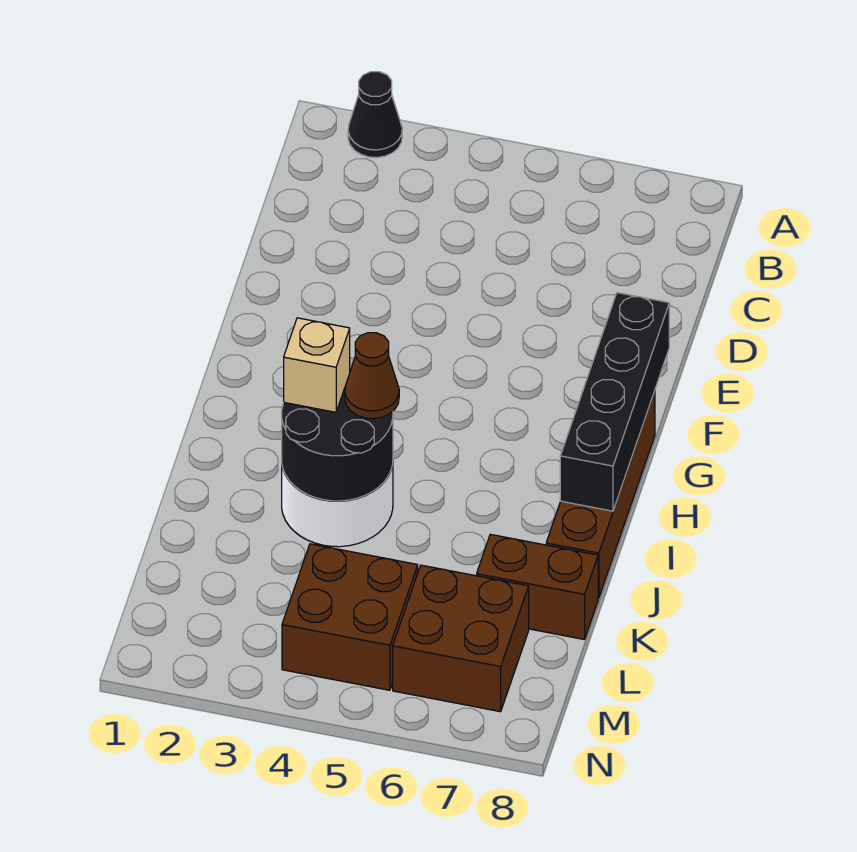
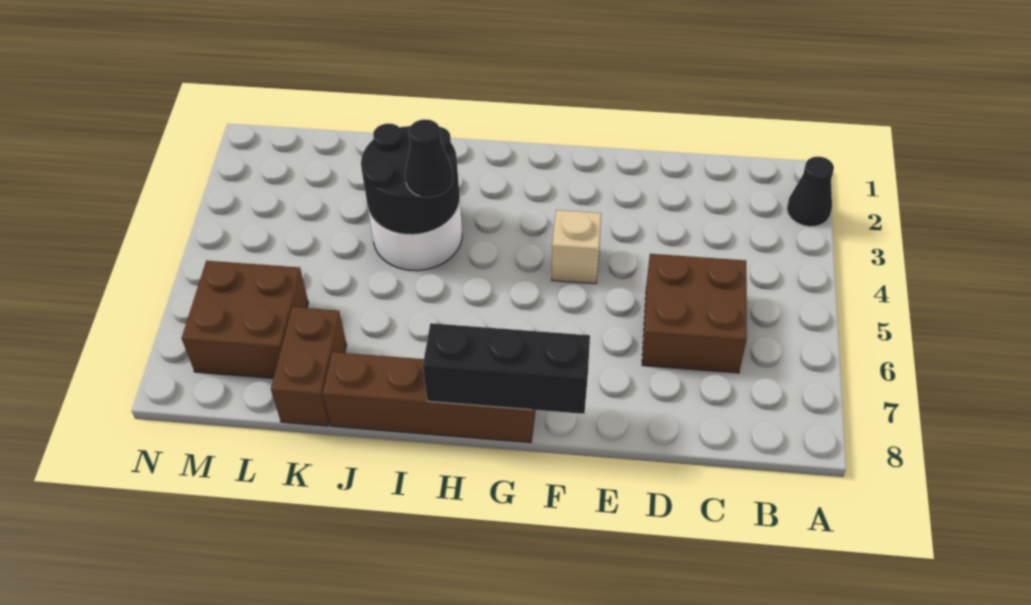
black brick F8:I8 level 2 -> black brick F8:H8 level 2
tan brick I3 level 3 -> tan brick F4 level 1
brown cone I4 level 3 -> black cone I4 level 3
brown brick L4:M5 level 1 -> brown brick C5:D6 level 1

